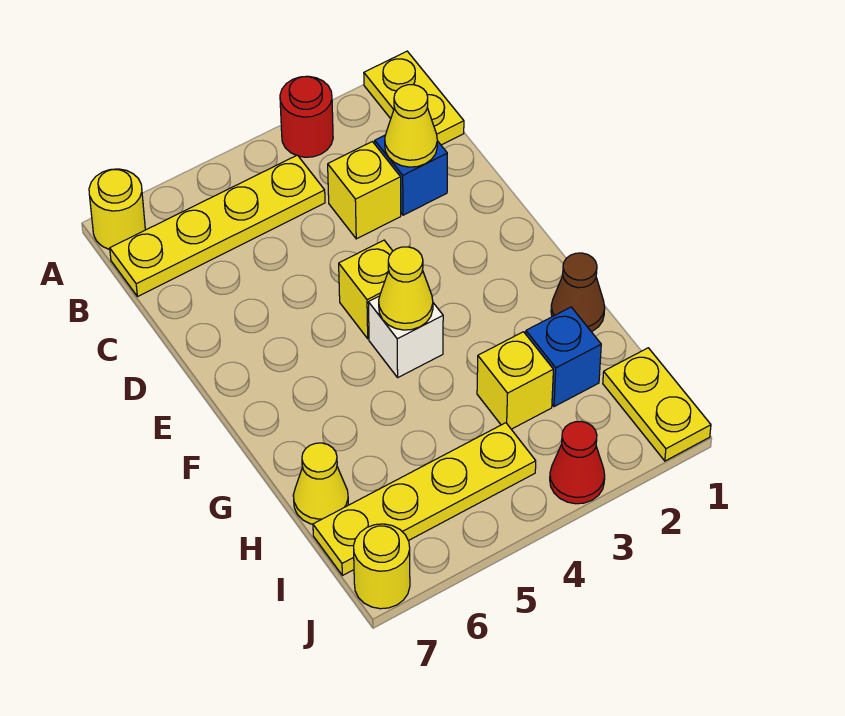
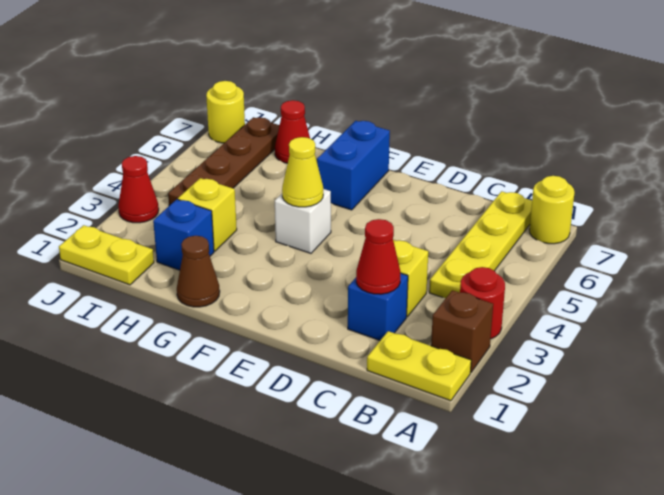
none -> brown brick A2 level 1
yellow cone C2 level 2 -> red cone C2 level 2
yellow brick E4 level 1 -> none
none -> blue brick F6:F7 level 1
yellow cone H7 level 1 -> red cone H7 level 1
yellow plate I4:I7 level 1 -> brown plate I4:I7 level 1

